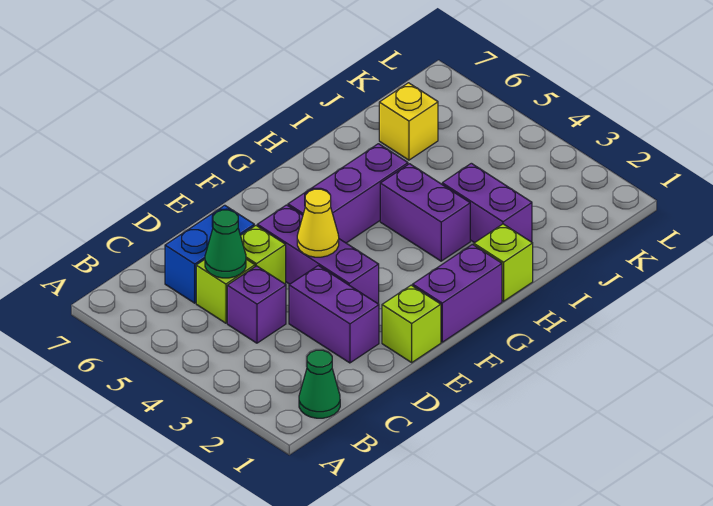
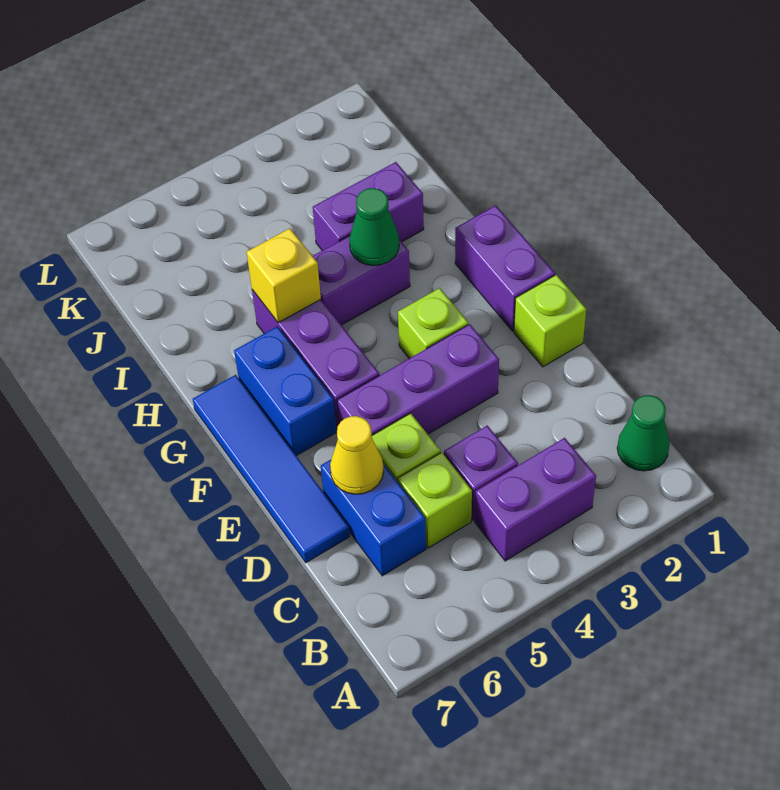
green cone C5 level 2 -> green cone H3 level 2
purple brick D2:D3 level 1 -> purple brick B3:B4 level 1
none -> blue tile D7:G7 level 1
yellow cone E4 level 2 -> yellow cone D6 level 2
none -> blue brick F6:G6 level 1
lime brick H1 level 1 -> lime brick F3 level 1
yellow brick J6 level 1 -> yellow brick H5 level 2

